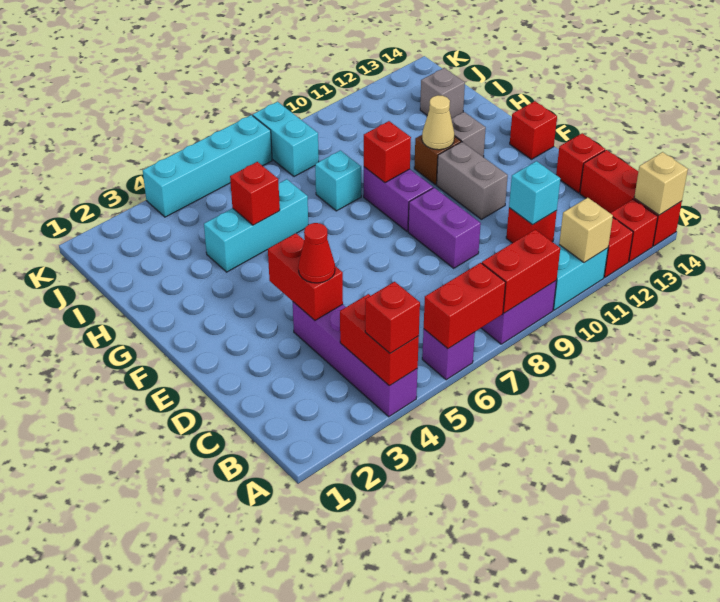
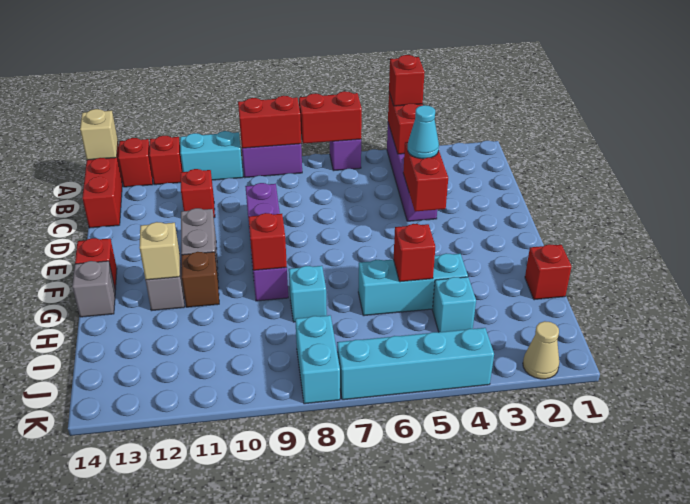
tan brick A11 level 2 -> tan brick G12 level 2
cyan brick C11 level 2 -> cyan brick I4 level 1
red cone D4 level 3 -> cyan cone D4 level 3
red brick D14 level 1 -> red brick H1 level 1
tan cone G11 level 2 -> tan cone K2 level 1
grey brick I13 level 1 -> grey brick G14 level 1

